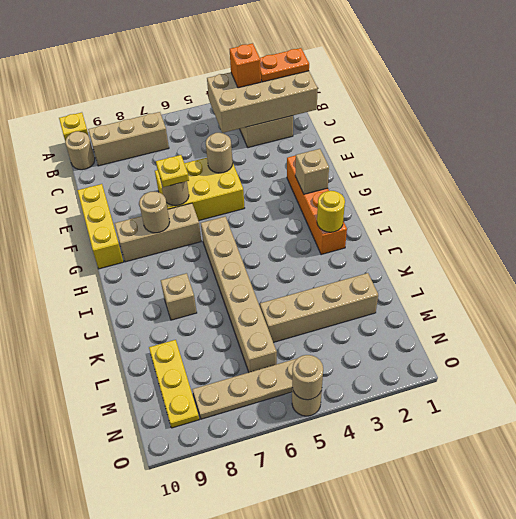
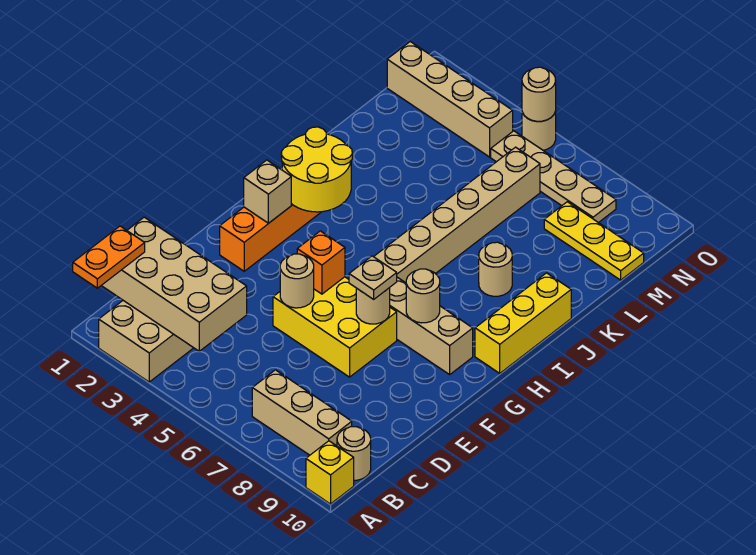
orange plate B1:B2 level 3 -> orange plate A1:B1 level 3
orange brick B3 level 3 -> orange brick F5 level 2
yellow brick E10:G10 level 1 -> yellow brick H10:J10 level 1
yellow plate F7 level 3 -> tan plate F7 level 3
yellow round brick I2 level 2 -> yellow round brick H2:I3 level 2
tan brick J8 level 1 -> tan round brick J8 level 1
tan brick L2:L5 level 1 -> tan brick N1:N4 level 1
yellow plate L9:N9 level 1 -> yellow plate M8:M10 level 1

